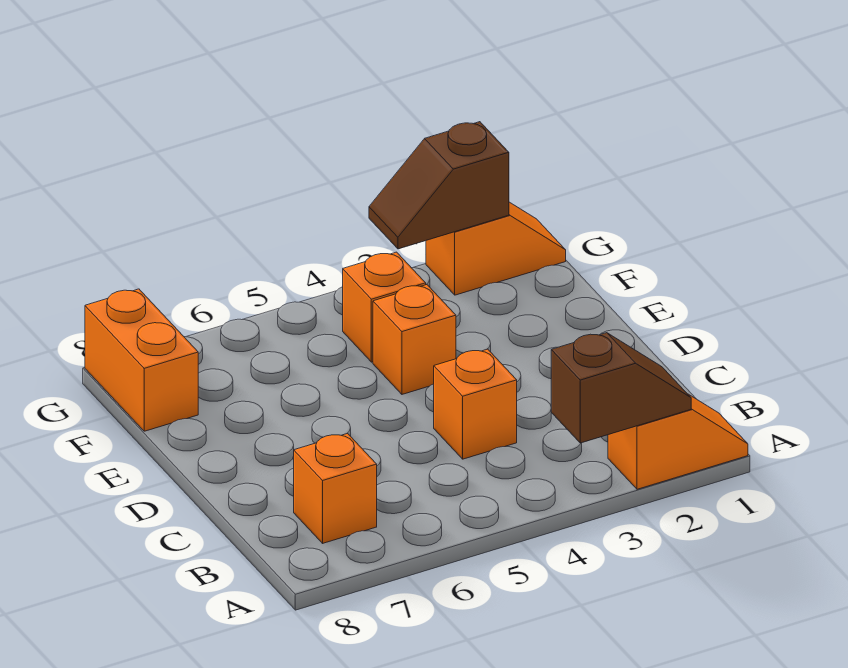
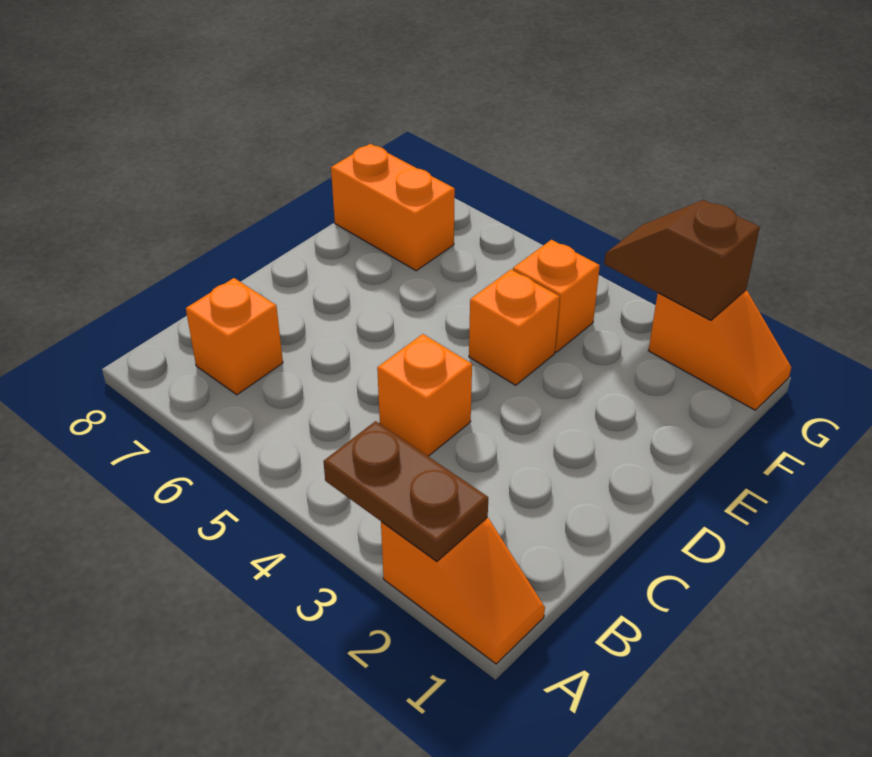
brown slope A2:A3 level 2 top 3 -> brown plate A2:A3 level 2
orange brick F8:G8 level 1 -> orange brick F7:F8 level 1

